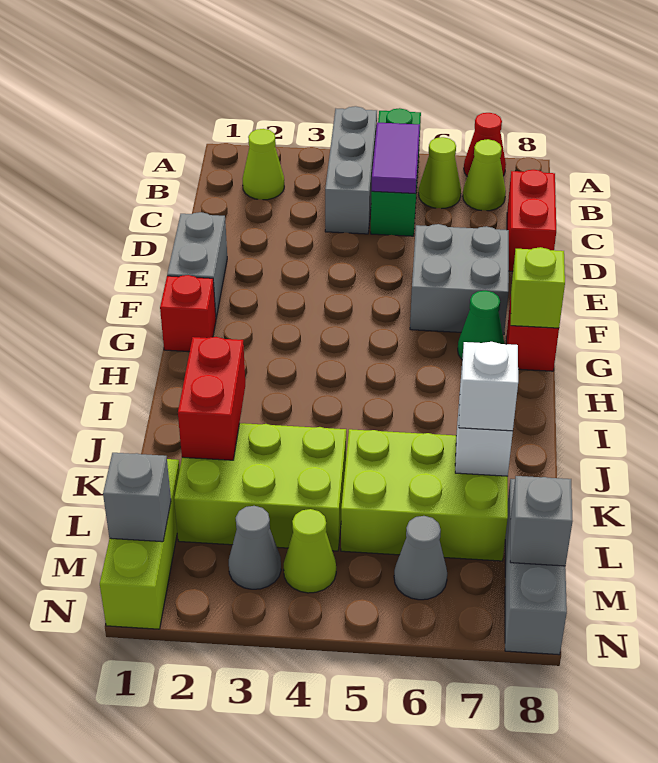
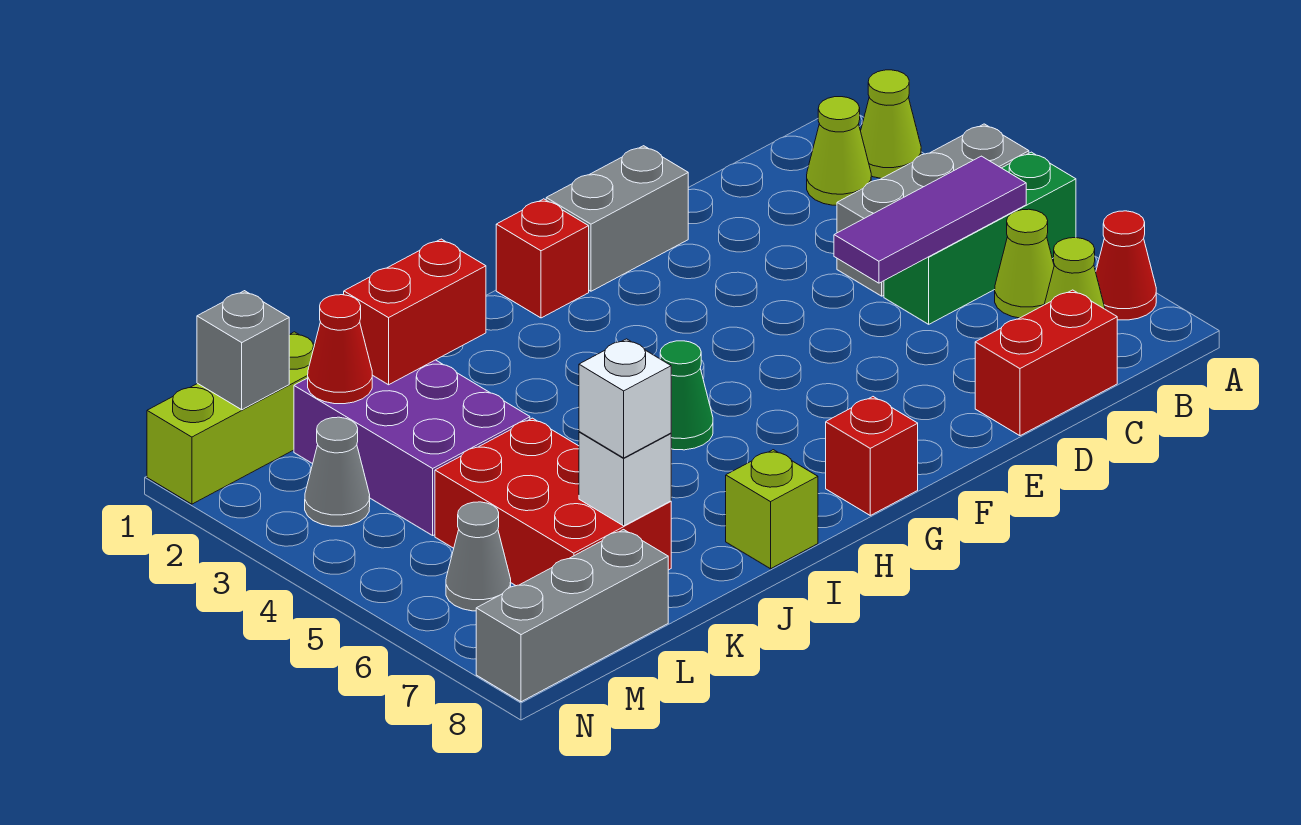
purple tile B5:C5 level 2 -> purple tile B5:D5 level 2
grey brick E6:F7 level 1 -> none
green cone G7 level 1 -> green cone H5 level 1
lime brick G8 level 2 -> lime brick I8 level 1
lime brick K2:L4 level 1 -> purple brick K2:L4 level 1
lime brick K5:L7 level 1 -> red brick K5:L7 level 1
none -> red cone L2 level 2
lime cone M4 level 1 -> lime cone A2 level 1
grey brick M8 level 2 -> none

